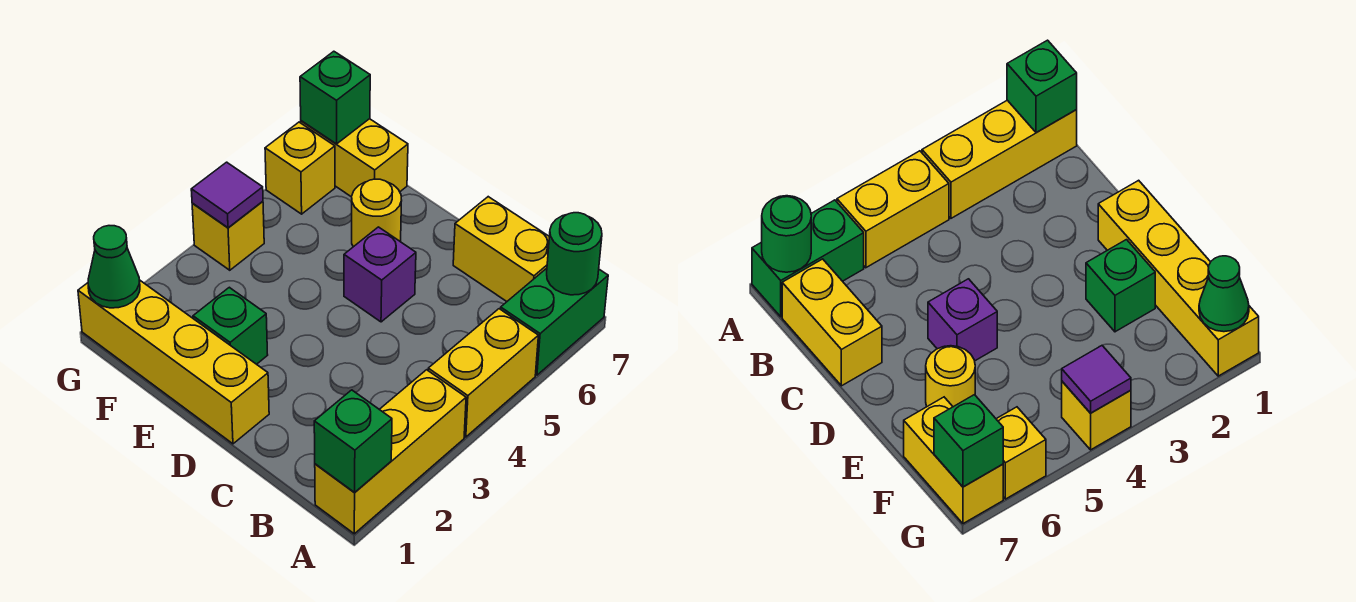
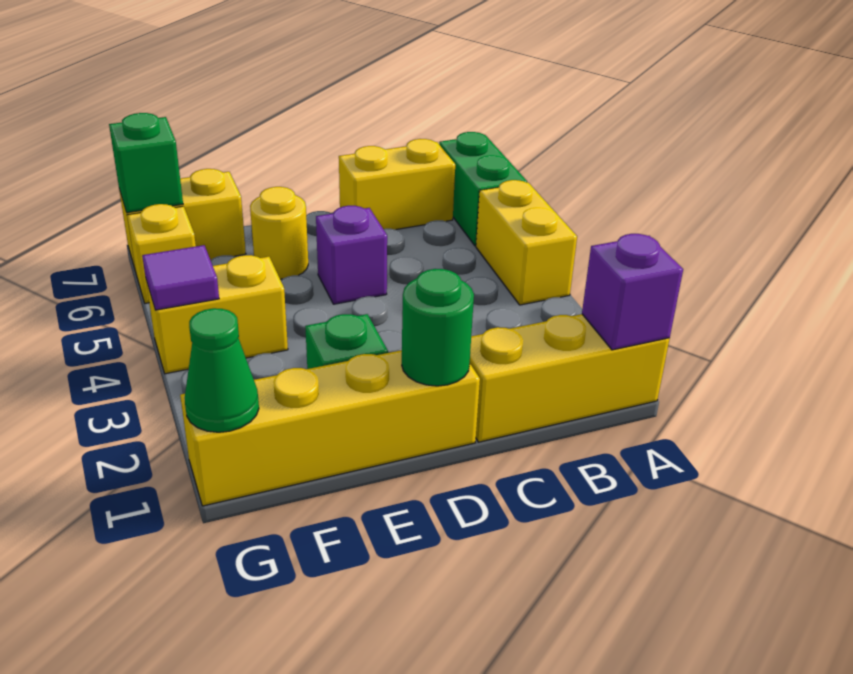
yellow brick A1:A3 level 1 -> yellow brick A1:C1 level 1
green brick A1 level 2 -> purple brick A1 level 2
green round brick A7 level 2 -> green round brick D1 level 2
yellow brick G4 level 1 -> yellow brick F4:G4 level 1

